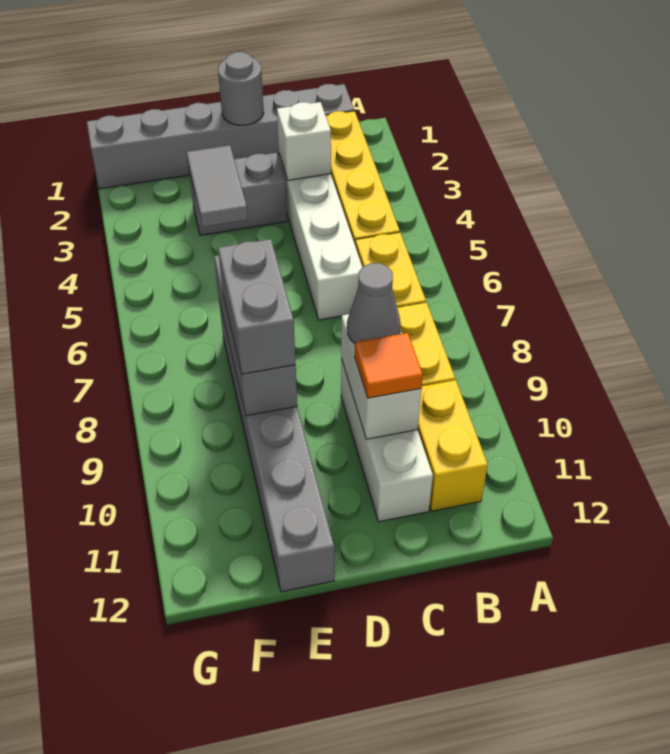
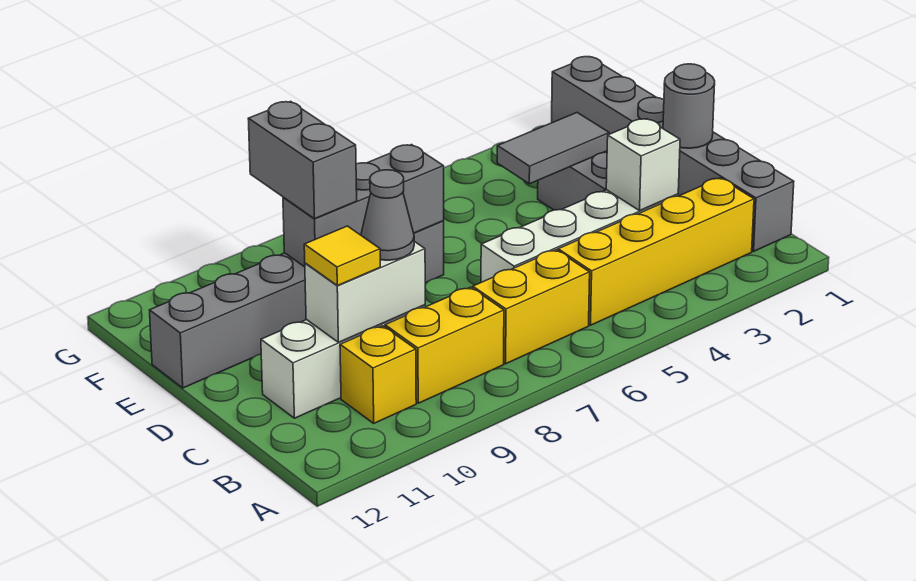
yellow brick B10:B11 level 1 -> yellow brick B10 level 1
orange tile C10 level 3 -> yellow tile C10 level 3
grey brick E8:E9 level 3 -> grey brick E9:F9 level 3

